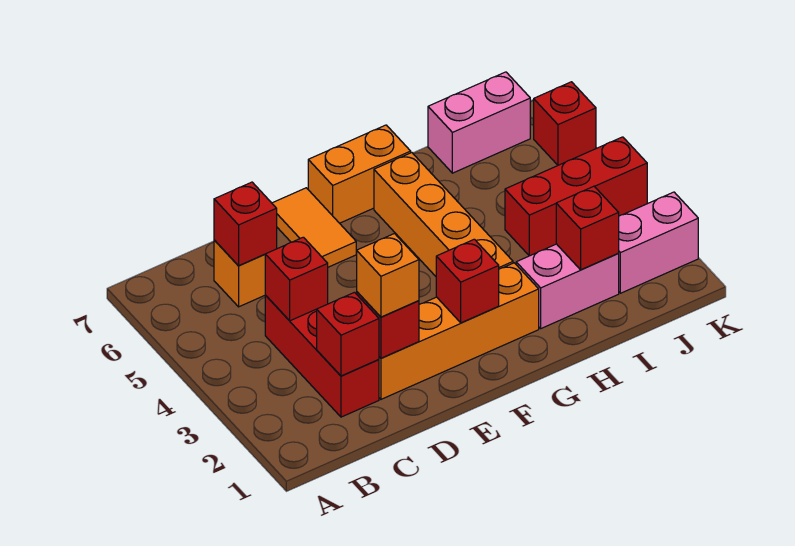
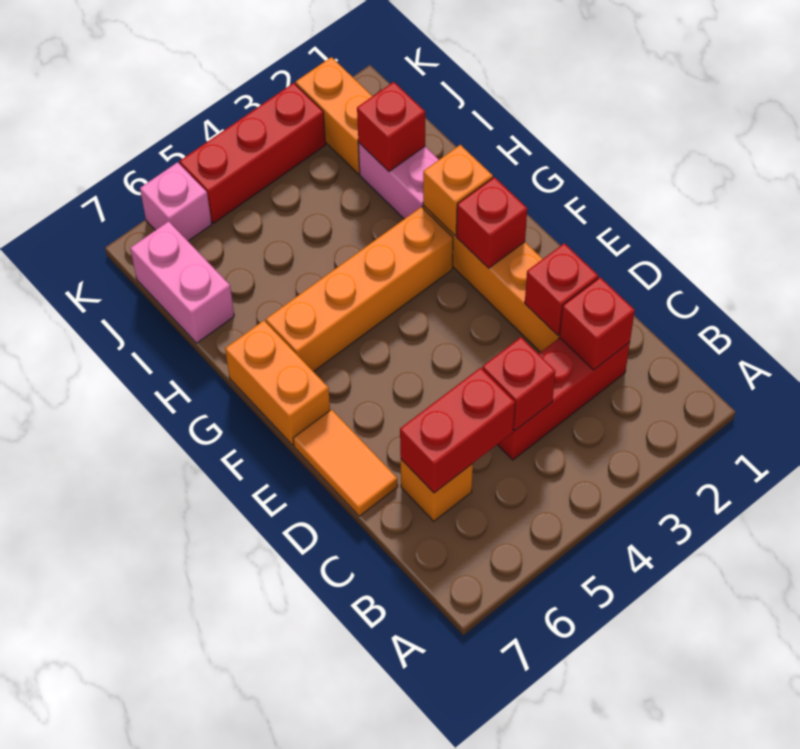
red brick C6 level 2 -> red brick C5:C6 level 2
orange brick D2 level 3 -> orange brick G2 level 2
orange tile E6:E7 level 1 -> orange tile D7:E7 level 1
red brick I4:K4 level 1 -> red brick K3:K5 level 1
pink brick J2:K2 level 1 -> orange brick J2:K2 level 1
red brick K6 level 1 -> pink brick K6 level 1

